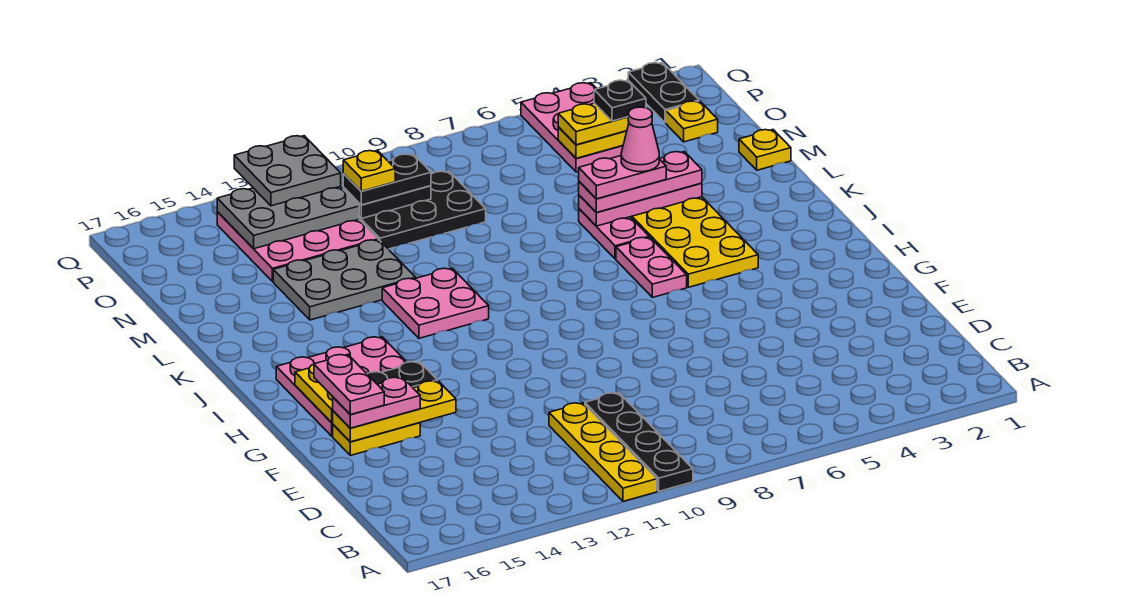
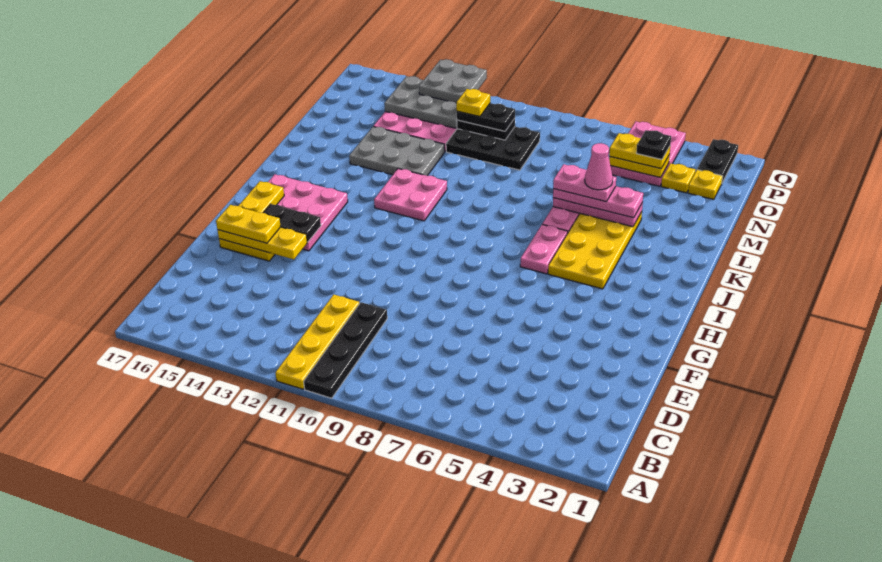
pink plate F15:F16 level 3 -> yellow plate F15:F16 level 3
pink plate F16:G16 level 4 -> none
yellow plate M1 level 1 -> yellow plate O3 level 1

